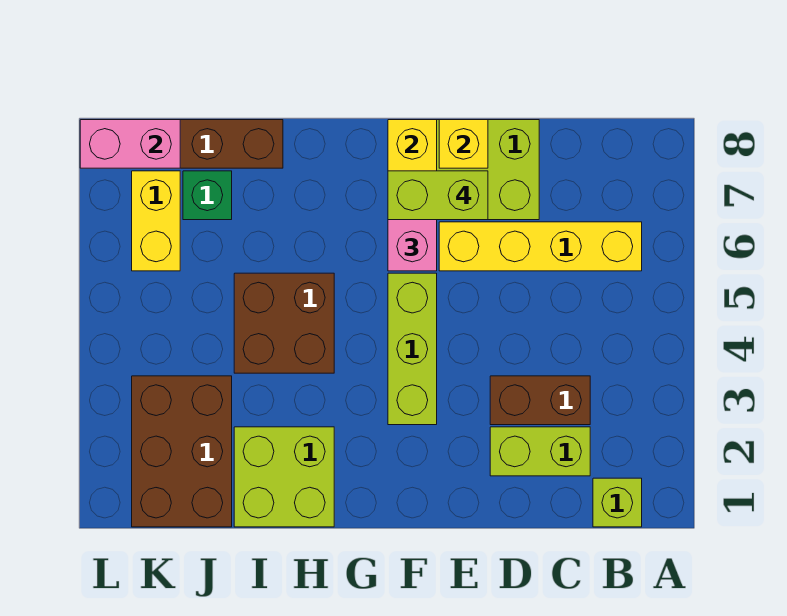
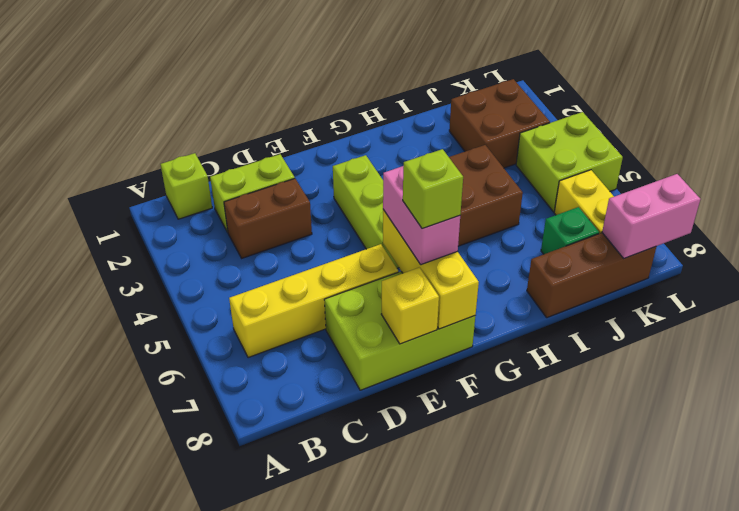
lime brick E7:F7 level 4 -> lime brick F7 level 4
lime brick H1:I2 level 1 -> lime brick K4:L5 level 1
brown brick J1:K3 level 1 -> brown brick J2:K3 level 1

